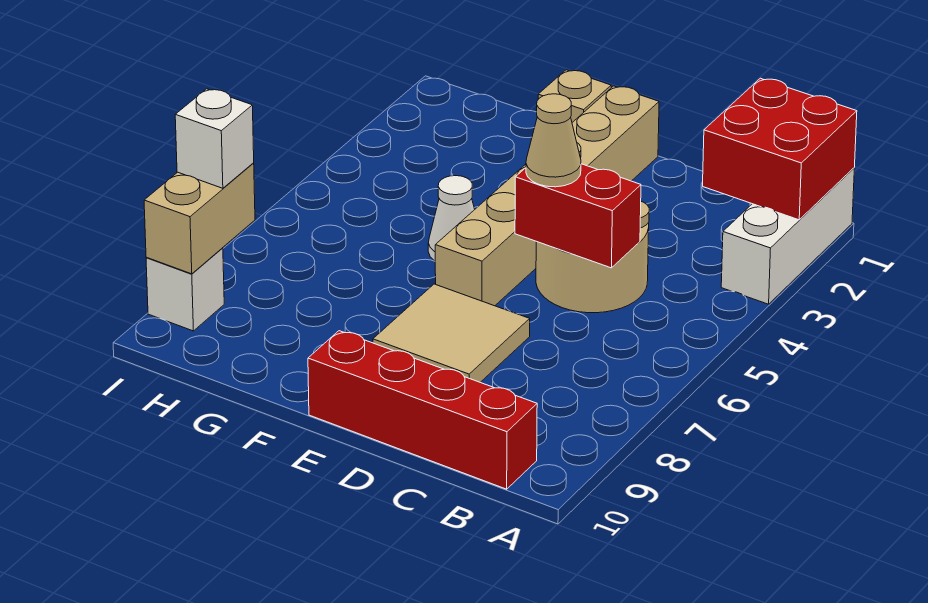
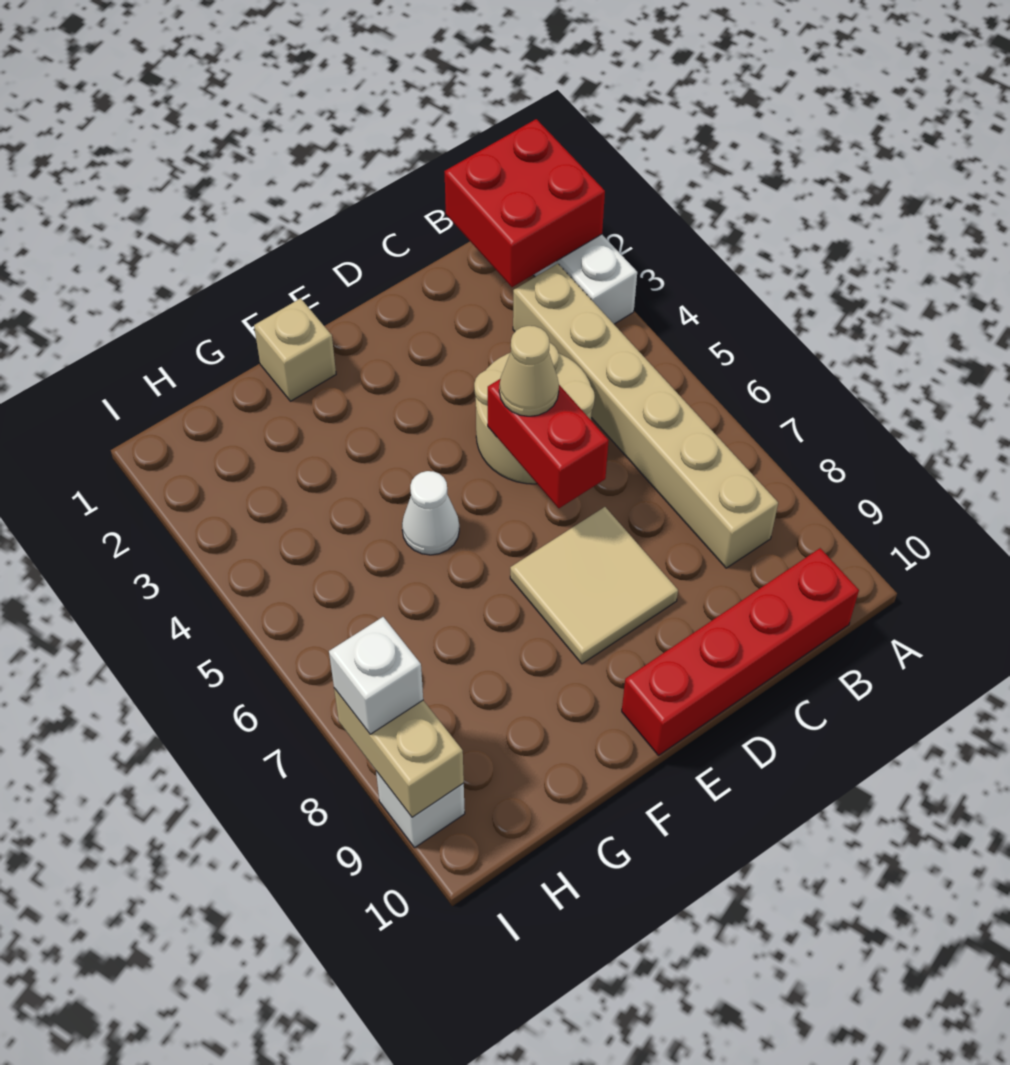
red brick C5:D5 level 2 -> red brick D5:D6 level 2
tan brick E1:E6 level 1 -> tan brick B3:B8 level 1

